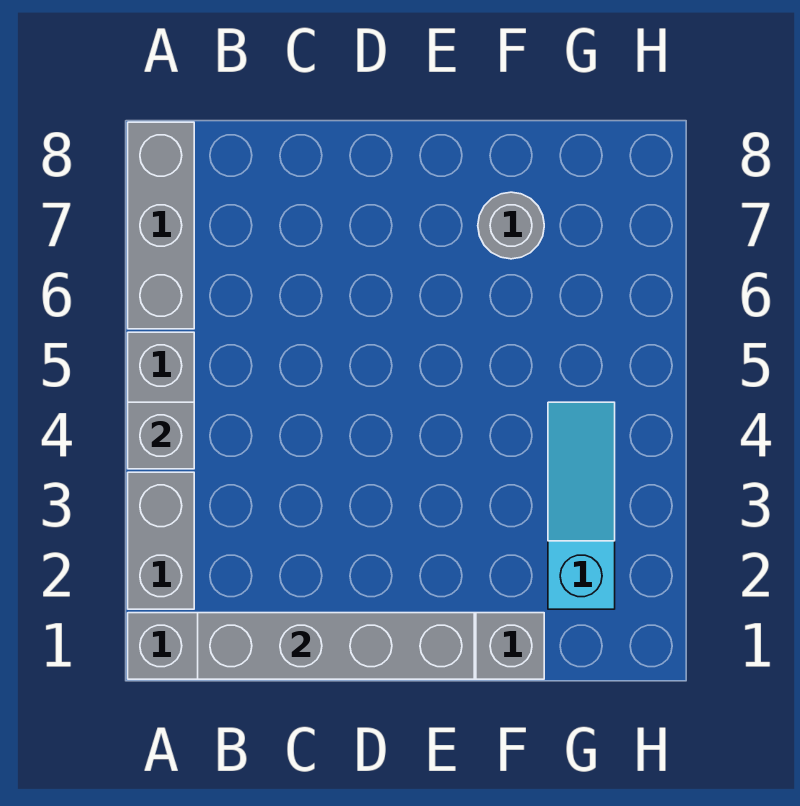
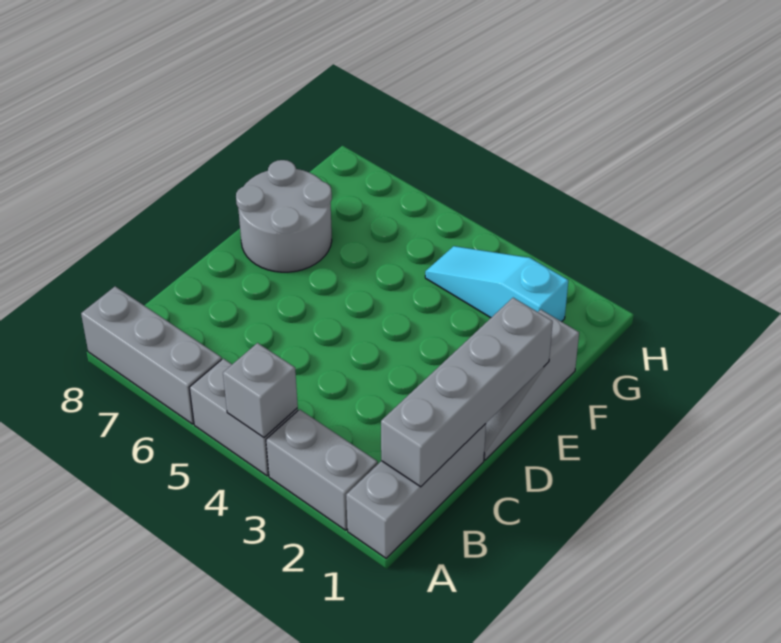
grey round brick F7 level 1 -> grey round brick E7:F8 level 1

